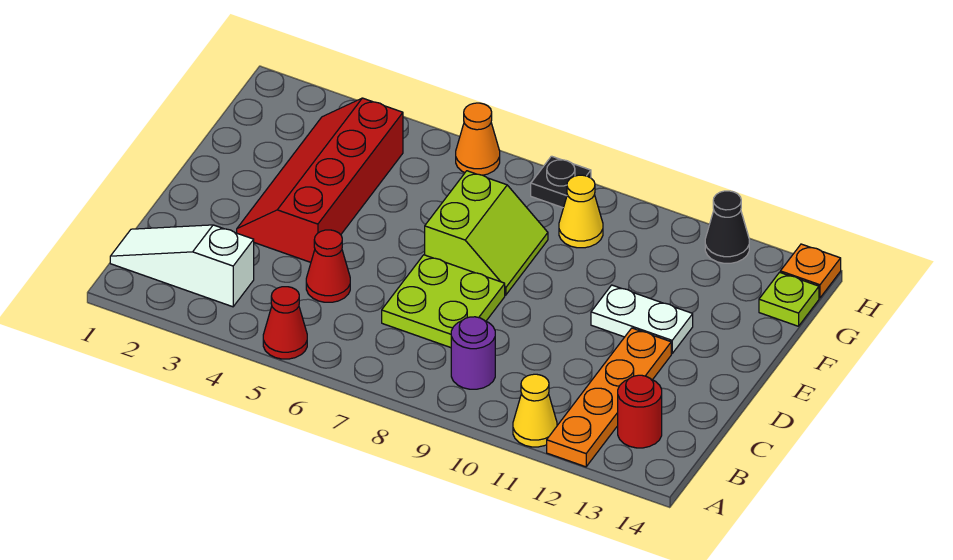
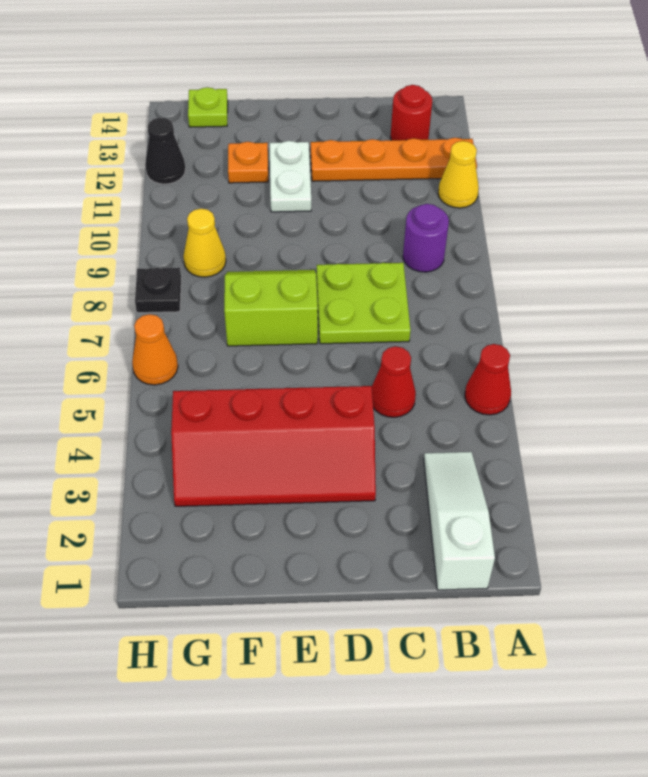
white slope B1:B3 level 1 top 3 -> white slope B1:B3 level 1 top 1
orange plate H14 level 1 -> orange plate F12 level 1

